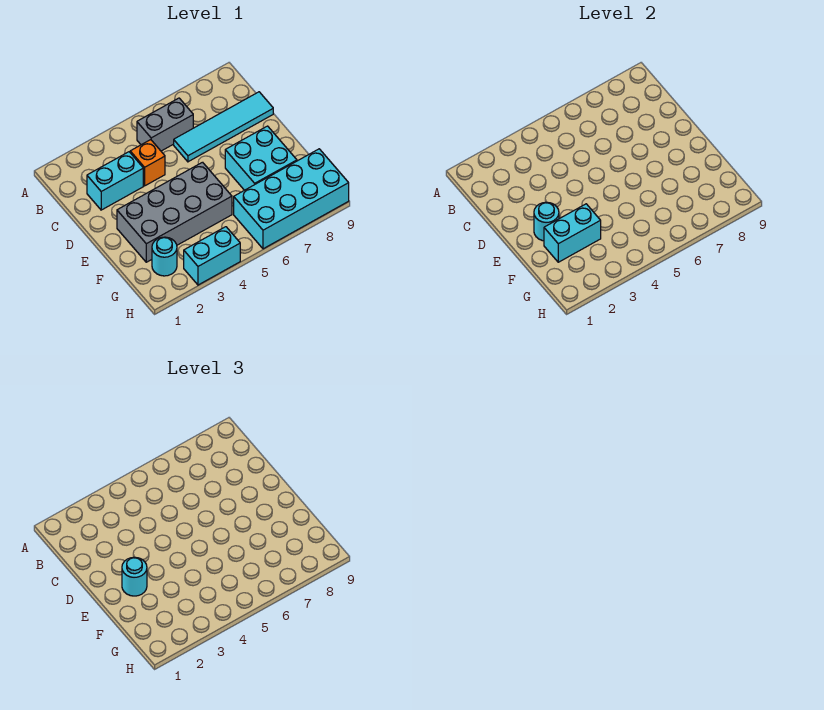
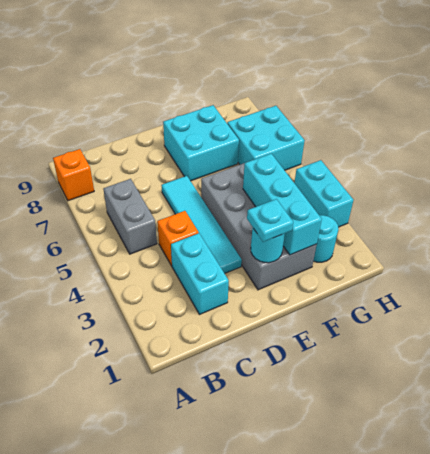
none -> orange brick A8 level 1
cyan tile C6:C9 level 1 -> cyan tile D3:D6 level 1
cyan round brick E2 level 3 -> cyan plate E2 level 3
cyan brick F2:F3 level 2 -> cyan brick F2:F4 level 2
cyan brick G6:H9 level 1 -> cyan brick G6:H7 level 1

